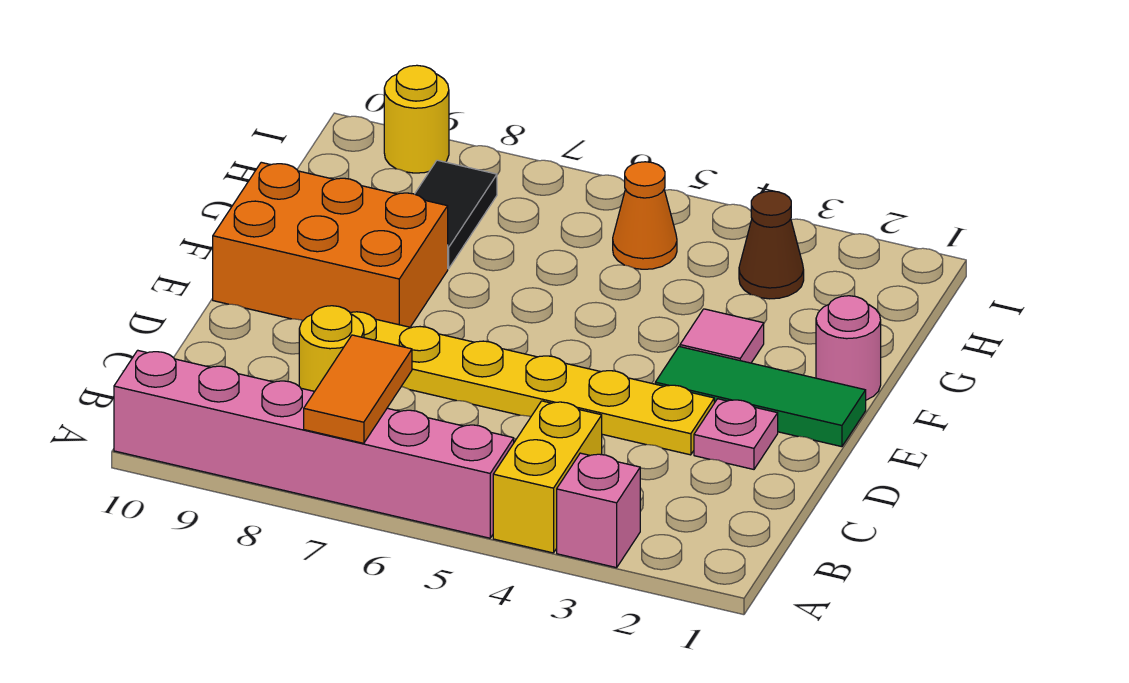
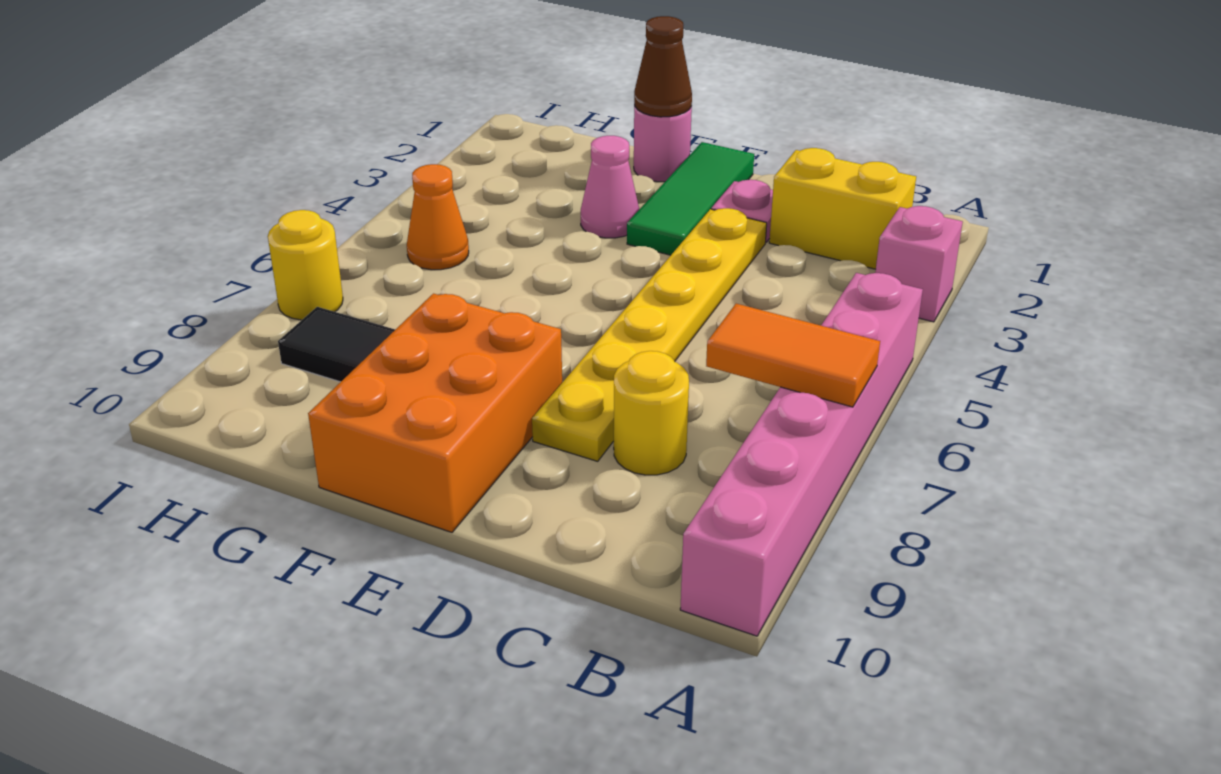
yellow brick A4:B4 level 1 -> yellow brick B2:C2 level 1
pink tile F3 level 1 -> pink cone F3 level 1
brown cone H3 level 1 -> brown cone F1 level 2
yellow round brick I9 level 1 -> yellow round brick I7 level 1

